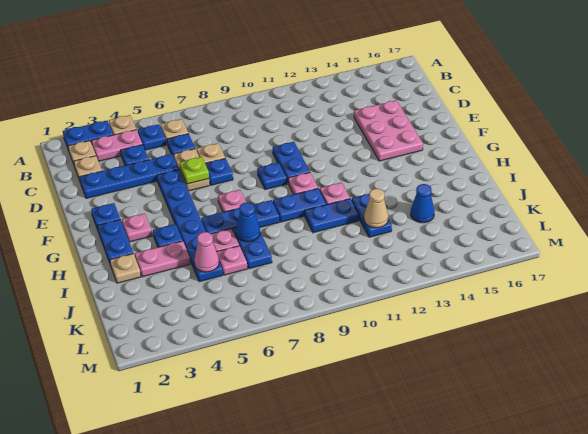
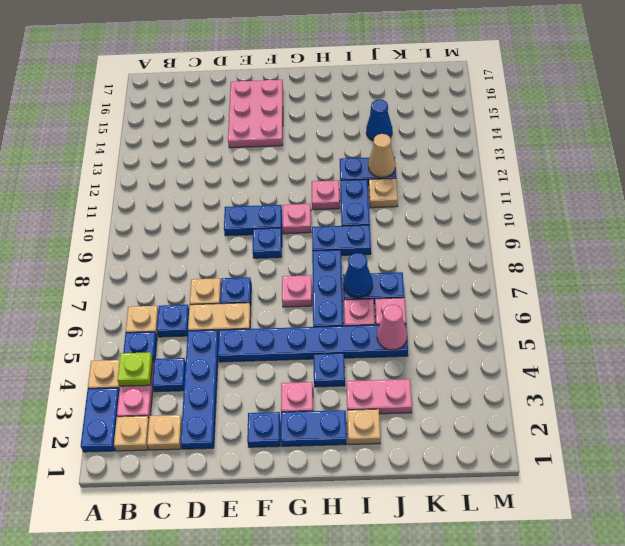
pink plate D14:F15 level 1 -> pink plate E14:F16 level 1
lime plate E6 level 2 -> lime plate B4 level 2
blue plate H9:H10 level 1 -> blue plate H9:I9 level 1
pink plate I3:I4 level 1 -> pink plate I3:J3 level 1
none -> tan plate J11 level 1

